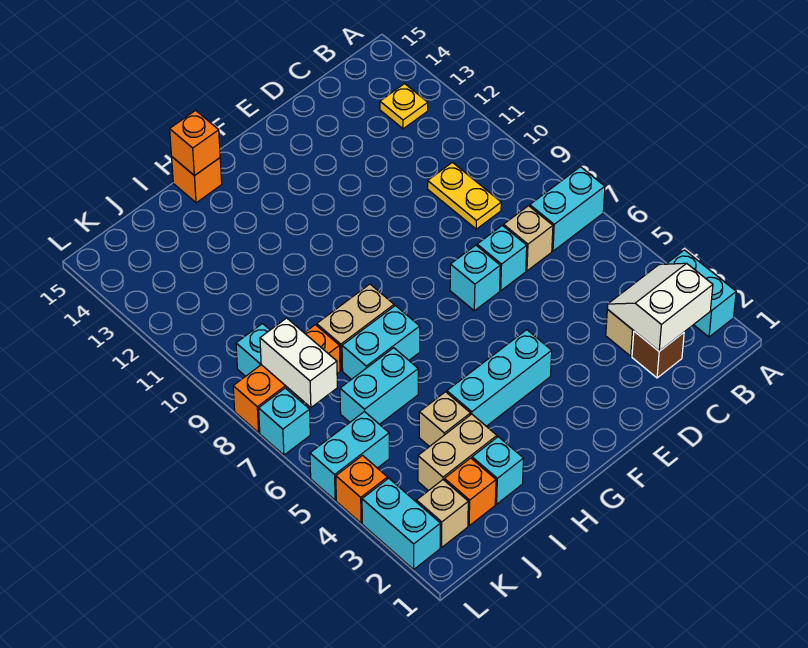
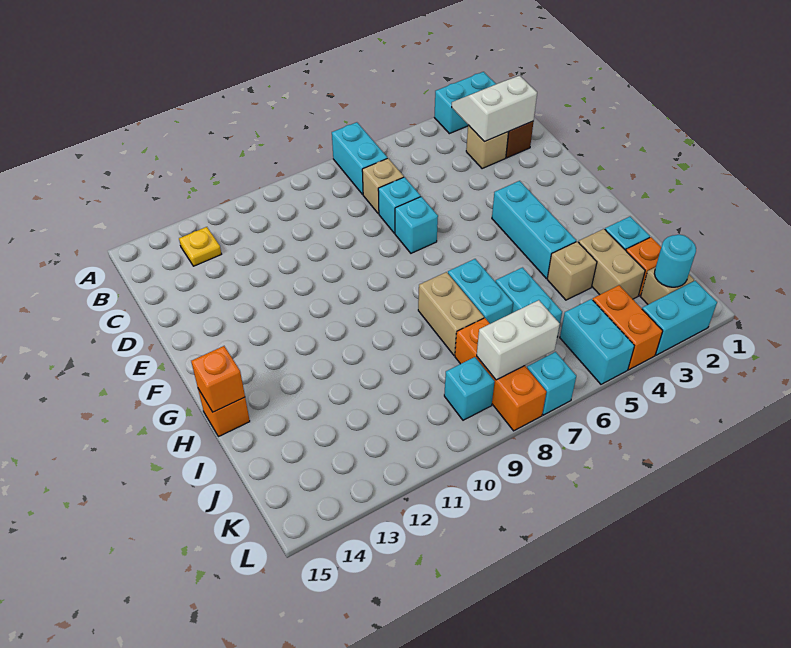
white slope B2:C3 level 2 top 2 -> white slope B2:C3 level 2 top C
yellow plate C9:C10 level 1 -> none
none -> cyan round brick K2 level 2
orange brick L4 level 1 -> orange brick K4:L4 level 1

